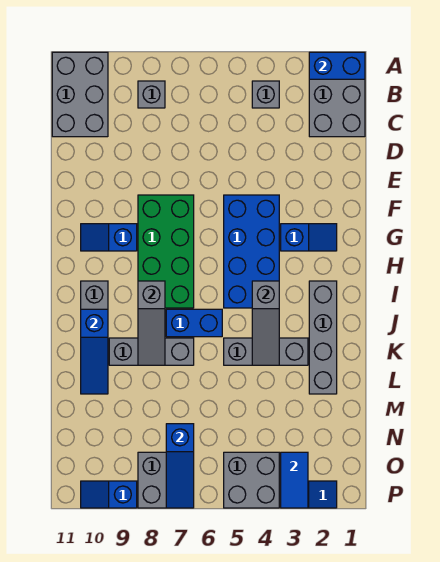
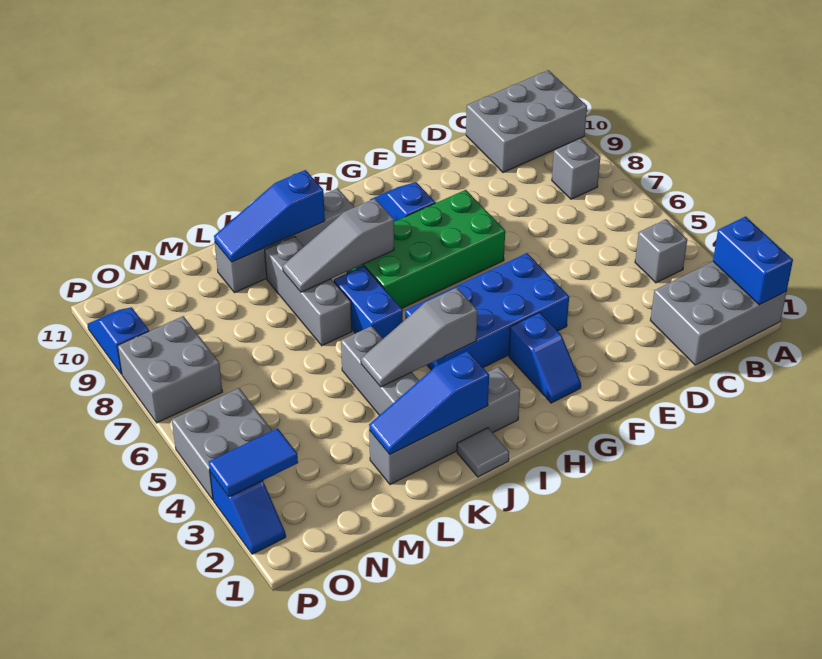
none -> grey tile J1 level 1
blue slope N7:P7 level 2 top N -> blue slope J2:L2 level 2 top J

